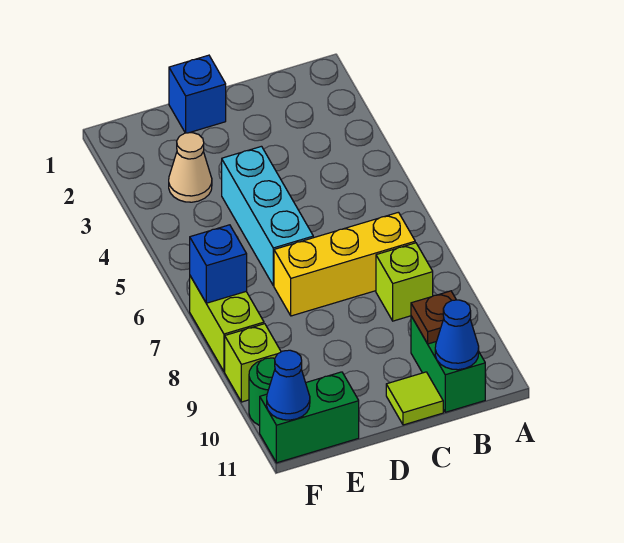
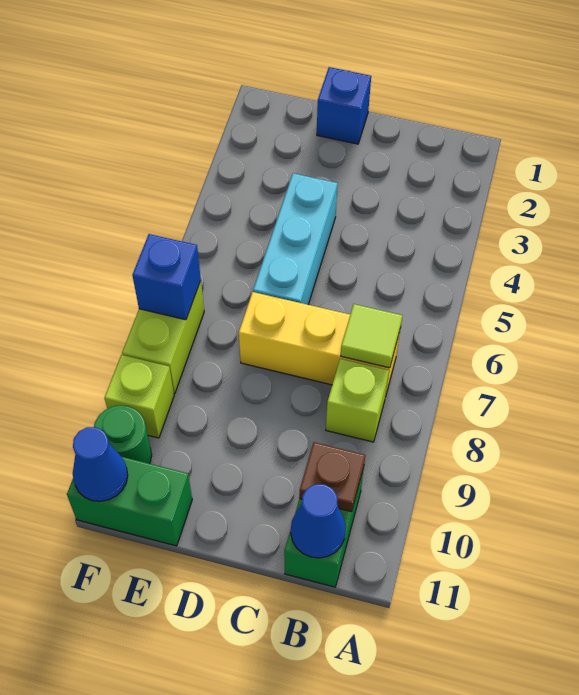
lime tile C11 level 1 -> lime tile B7 level 2
tan cone E3 level 1 -> none

